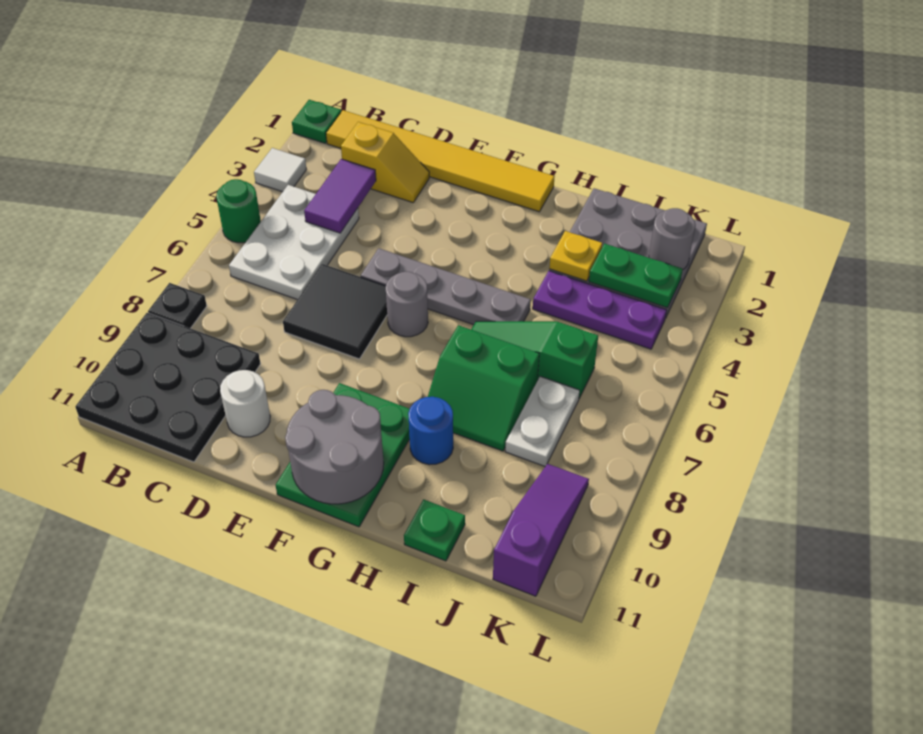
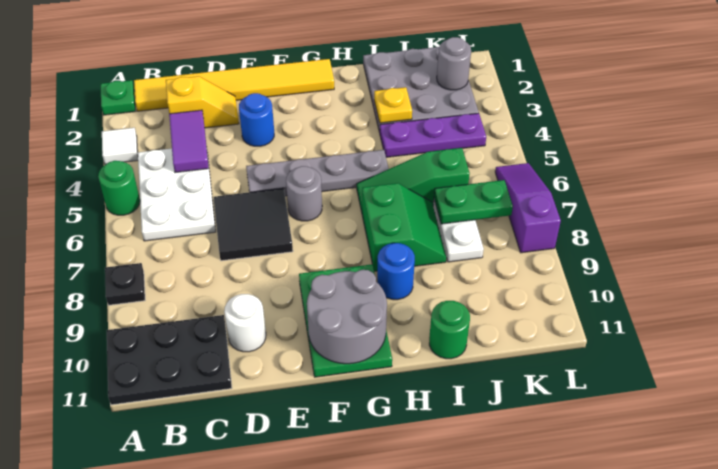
black plate A9:C11 level 1 -> black plate A10:C11 level 1
none -> blue round brick E3 level 1
green slope H7:I8 level 1 top 7 -> green slope H7:I8 level 1 top H
green plate I11 level 1 -> green round brick I11 level 1
green plate J3:K3 level 2 -> green plate J7:K7 level 2
purple slope K9:K11 level 1 top 11 -> purple slope L6:L8 level 1 top 8

